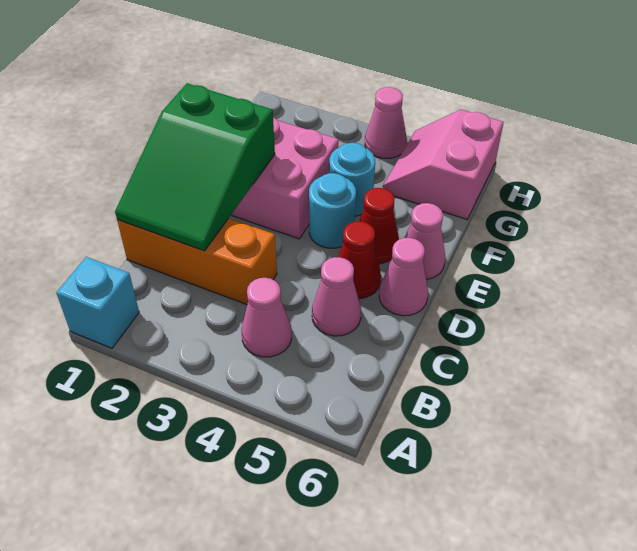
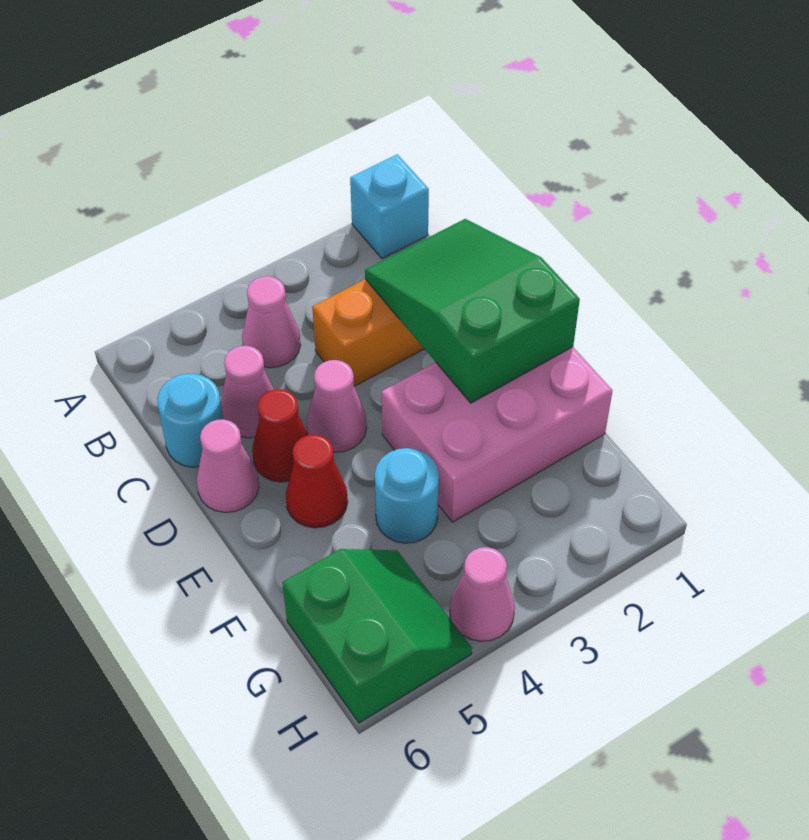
cyan round brick E4 level 1 -> cyan round brick C6 level 1
pink cone E6 level 1 -> pink cone D4 level 1
pink slope G5:H6 level 1 top 6 -> green slope G5:H6 level 1 top 6

